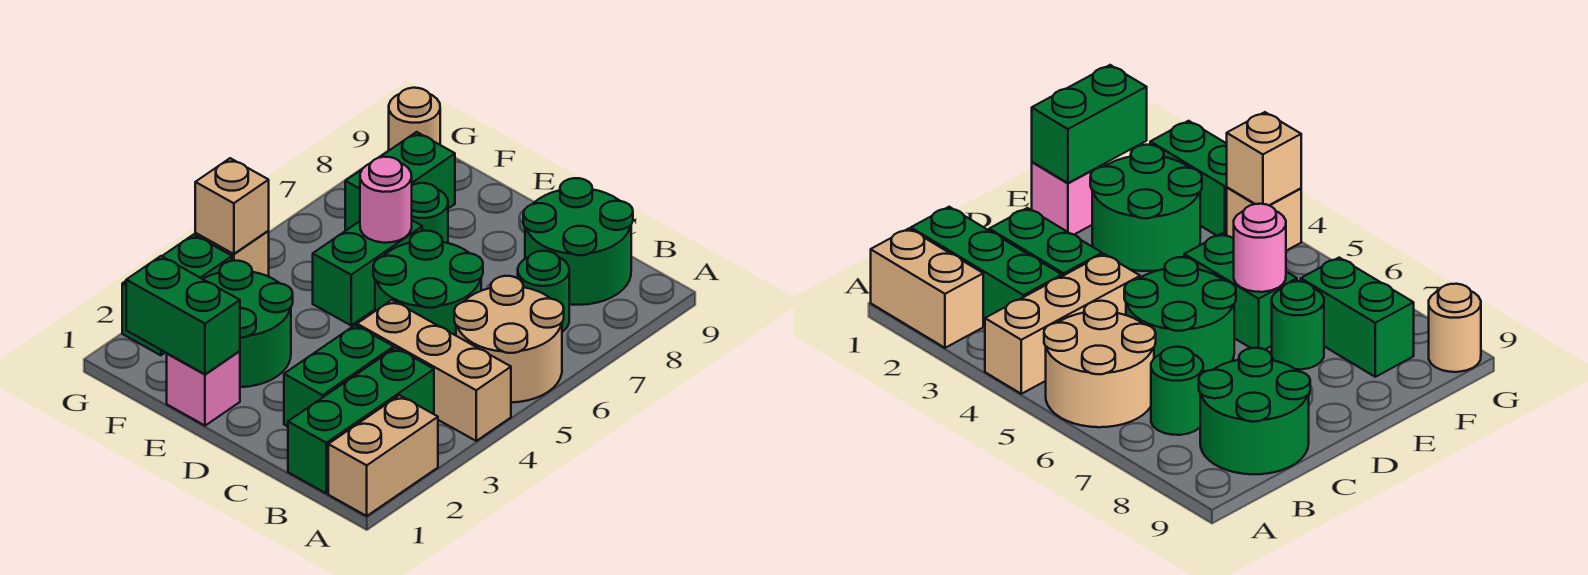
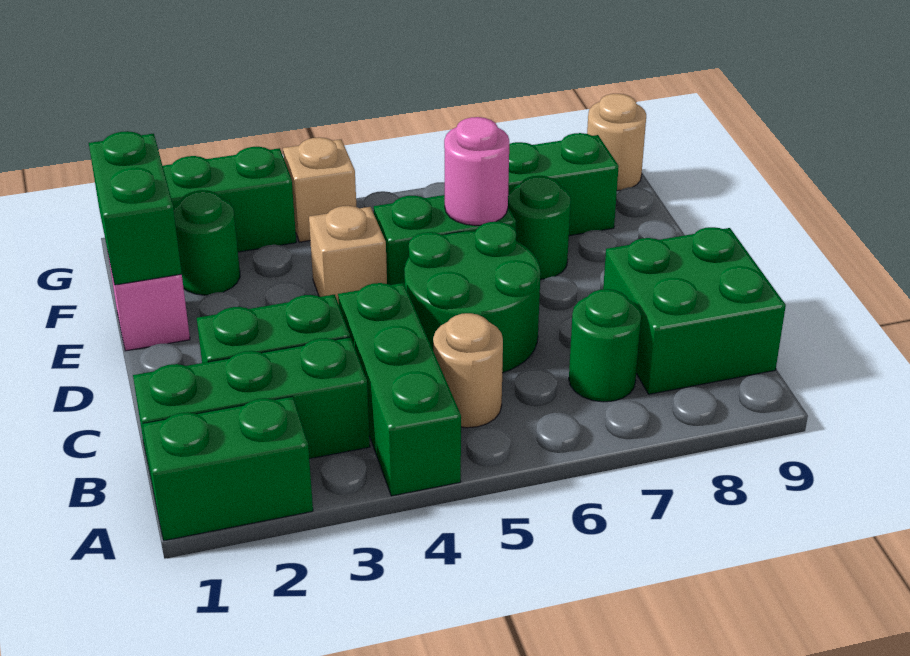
tan brick A1:A2 level 1 -> green brick A1:A2 level 1
tan brick A4:C4 level 1 -> green brick A4:C4 level 1
tan round brick A5:B6 level 1 -> tan round brick B5 level 1
green round brick B8:C9 level 1 -> green brick B8:C9 level 1
green round brick E2:F3 level 1 -> green round brick F2 level 1
tan brick G4 level 2 -> tan brick E4 level 1

